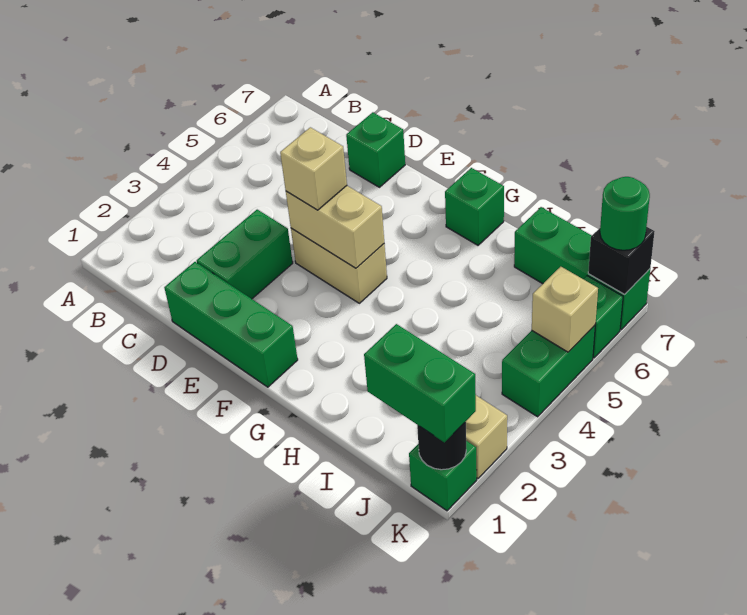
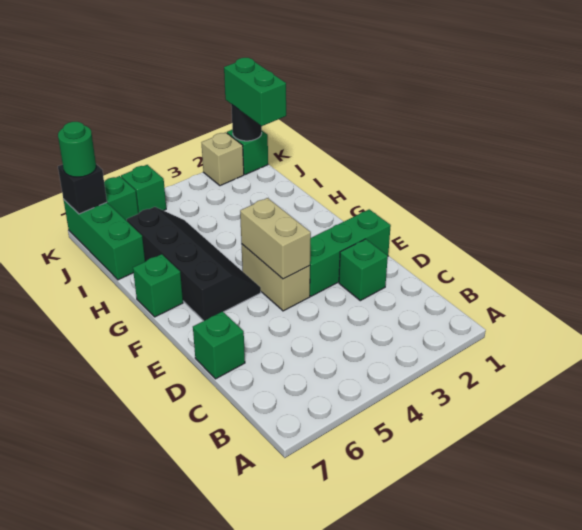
green brick D1:F1 level 1 -> green brick E1:E3 level 1
green brick D2:D3 level 1 -> green brick D2 level 1
tan brick E4 level 3 -> none
none -> black slope F5:I6 level 1 top 6
green brick K4:K5 level 1 -> green brick K5 level 1
tan brick K5 level 2 -> none

